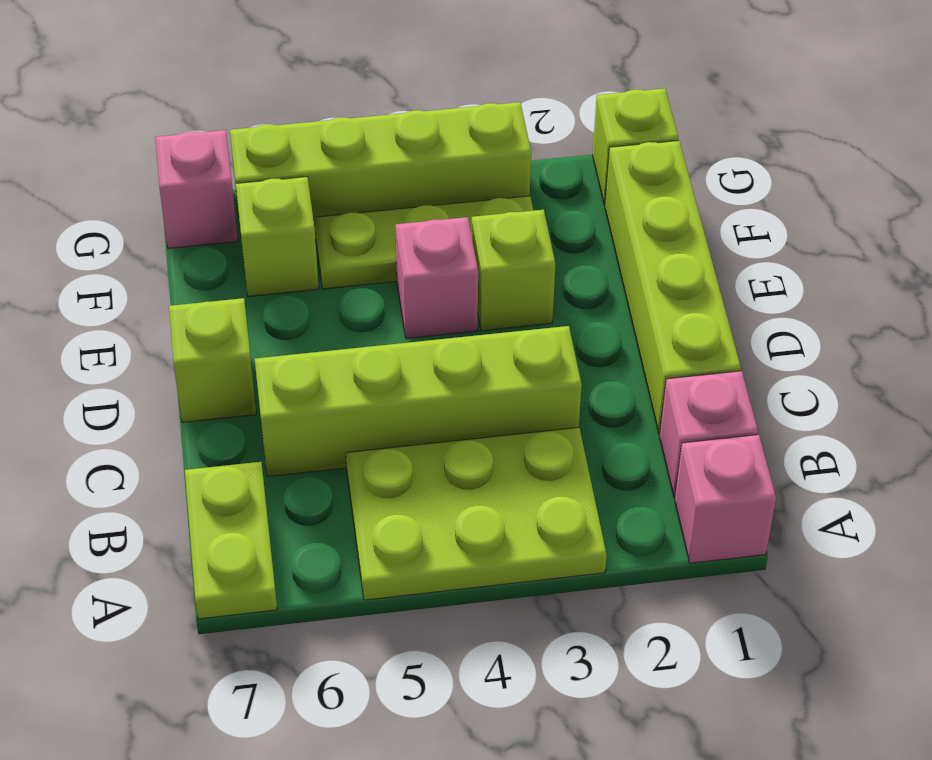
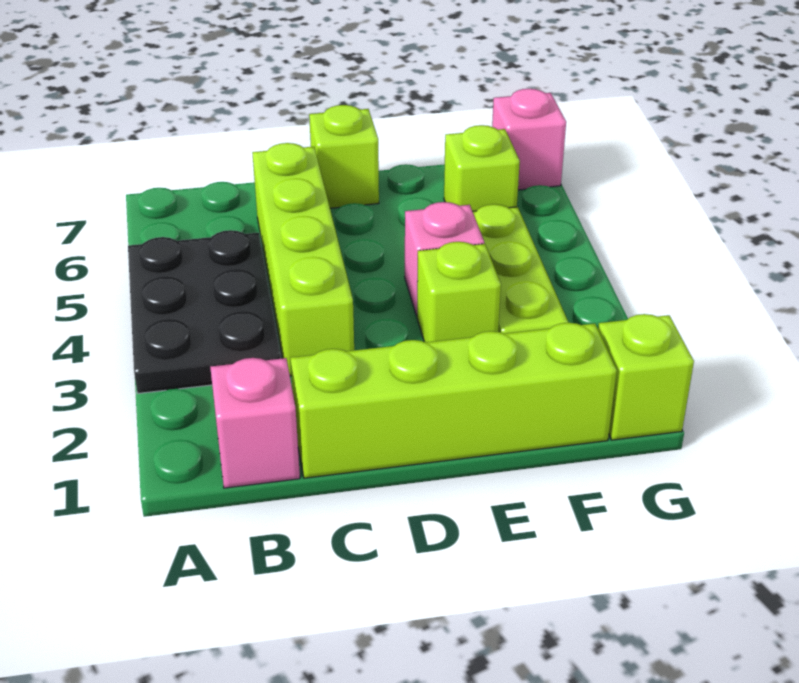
pink brick A1 level 1 -> none
lime plate A3:B5 level 1 -> black plate A3:B5 level 1
lime plate A7:B7 level 1 -> none
lime brick G3:G6 level 1 -> none

